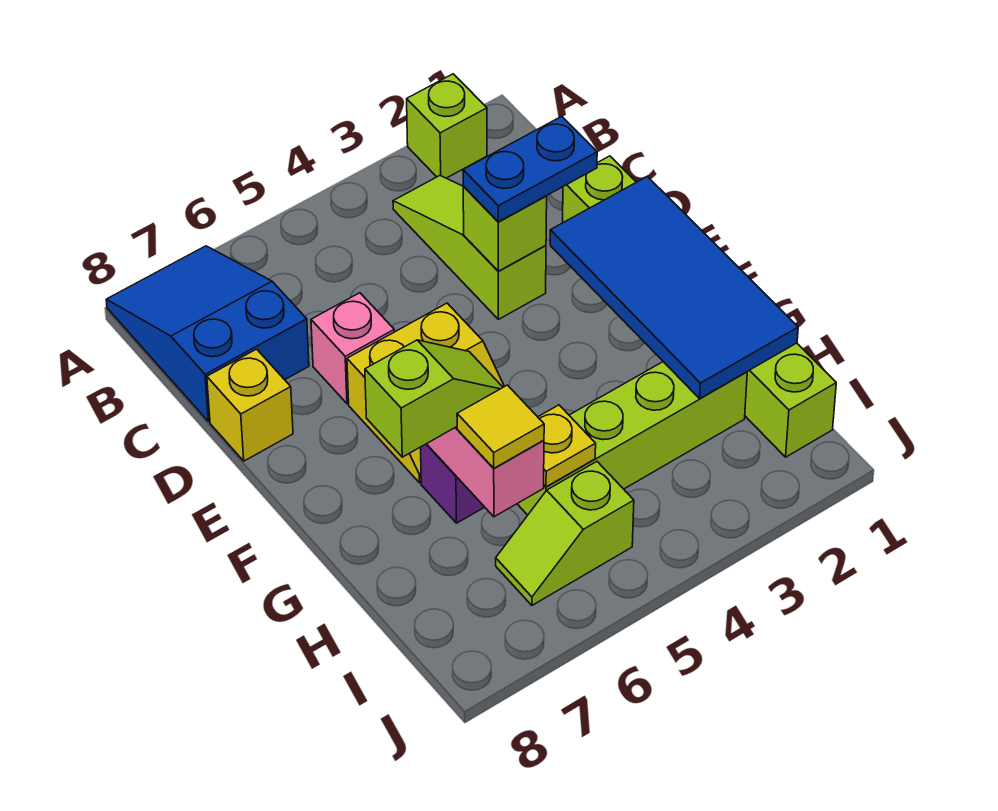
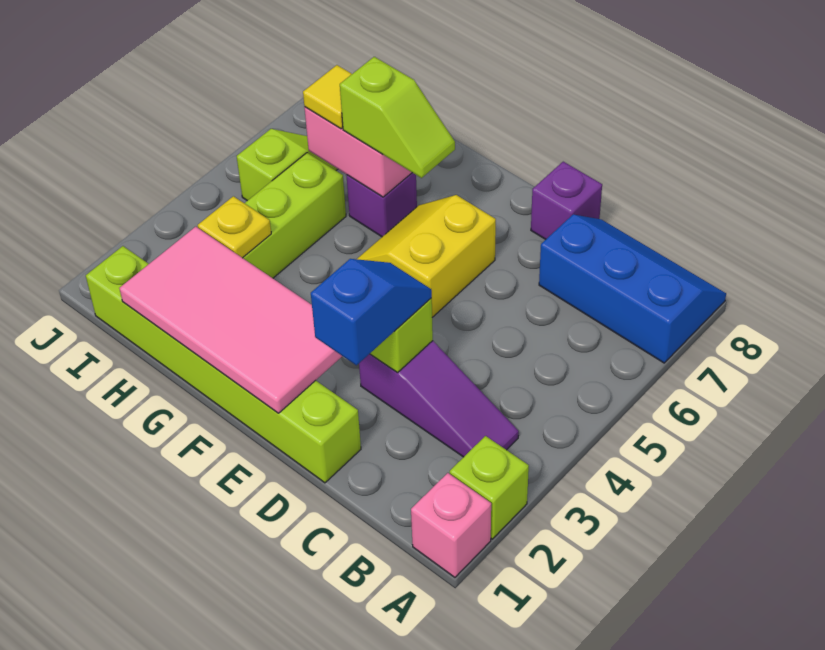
blue slope A7:C8 level 1 top C -> blue slope A7:C8 level 1 top 7
lime slope B3:D3 level 1 top D -> purple slope B3:D3 level 1 top D
blue plate D2:D3 level 3 -> blue slope D2:D3 level 3 top 2
pink brick D6 level 1 -> pink brick A1 level 1
yellow brick D8 level 1 -> purple brick D8 level 1
blue tile E1:H2 level 2 -> pink tile E1:H2 level 2
lime slope G6:G7 level 3 top 7 -> lime slope F6:G6 level 3 top G
yellow plate H5 level 2 -> yellow plate H3 level 2

